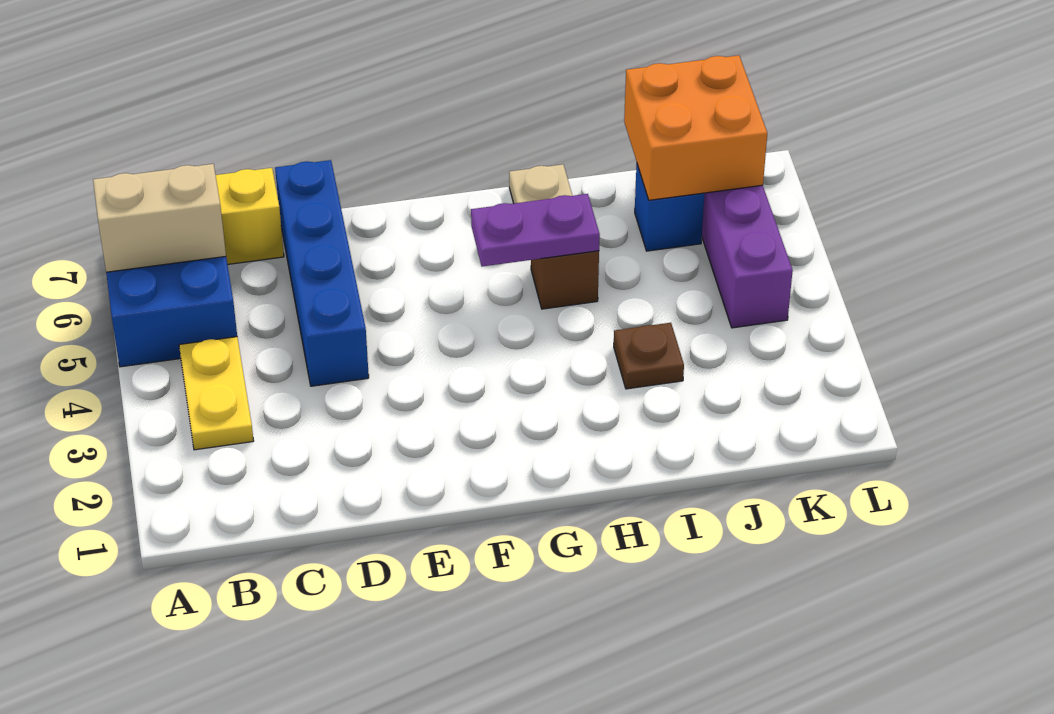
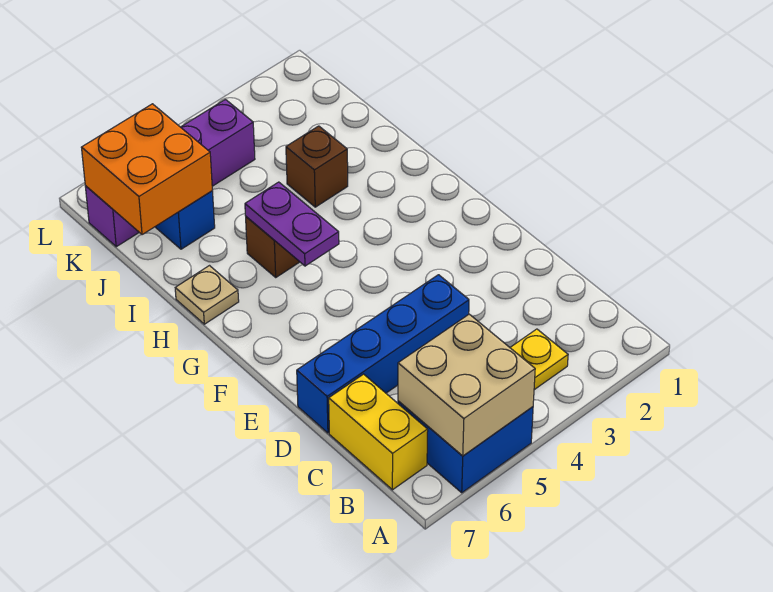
tan brick A6:B6 level 2 -> tan brick A5:B6 level 2
brown plate I3 level 1 -> brown brick I3 level 1

